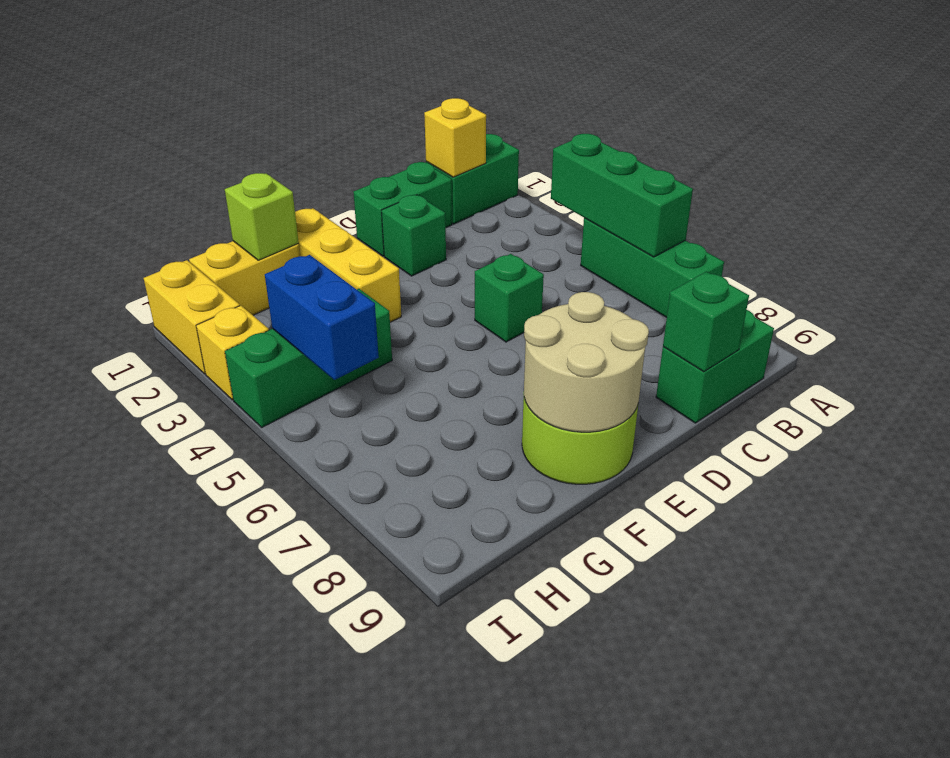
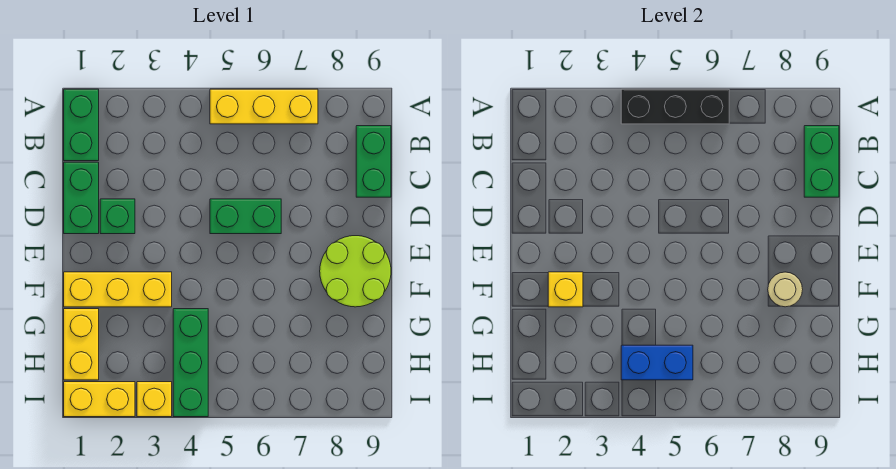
green brick A4:A6 level 2 -> black brick A4:A6 level 2
green brick A5:A7 level 1 -> yellow brick A5:A7 level 1
yellow brick B1 level 2 -> yellow brick F2 level 2
green brick C9 level 2 -> green brick B9:C9 level 2
green brick D5 level 1 -> green brick D5:D6 level 1
tan round brick E8:F9 level 2 -> tan round brick F8 level 2
lime brick G1 level 2 -> none

